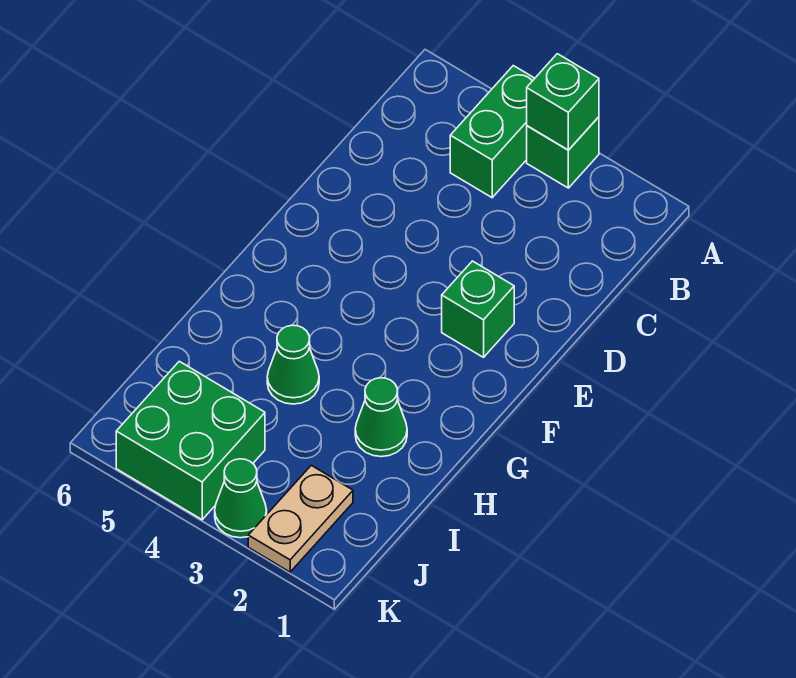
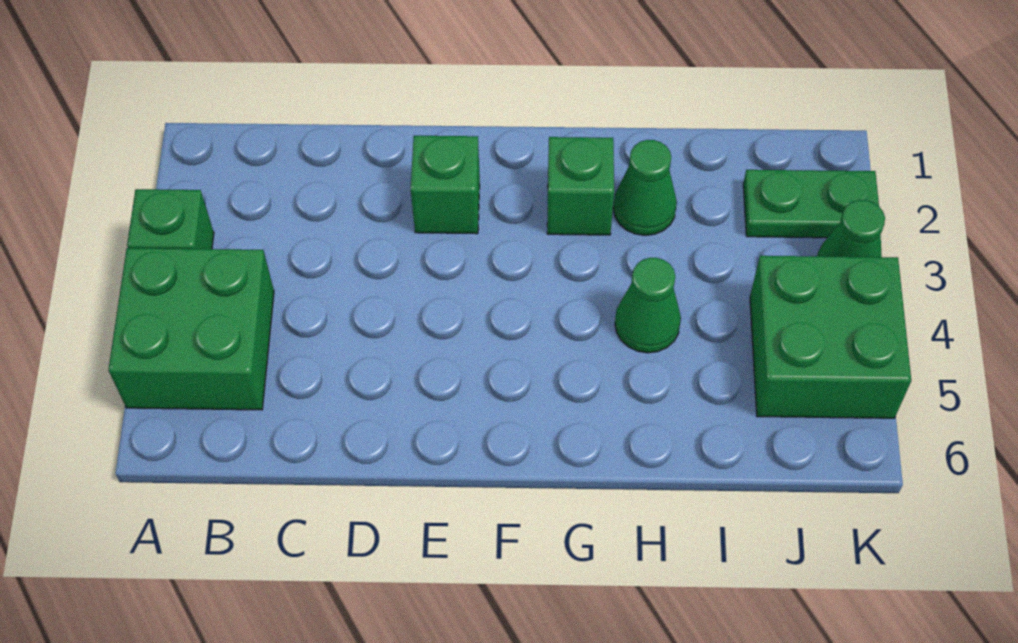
green brick A3 level 2 -> green brick G2 level 1
green brick A4:B4 level 1 -> green brick A4:B5 level 1
tan plate J2:K2 level 1 -> green plate J2:K2 level 1

